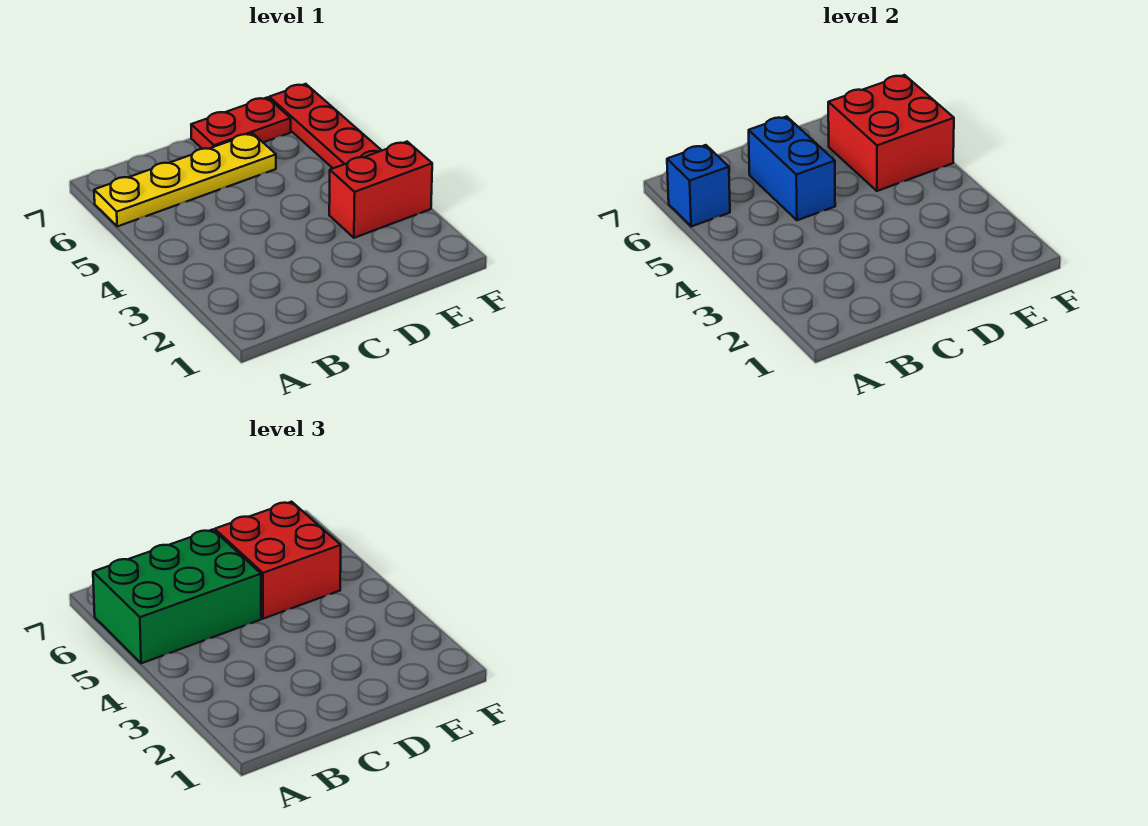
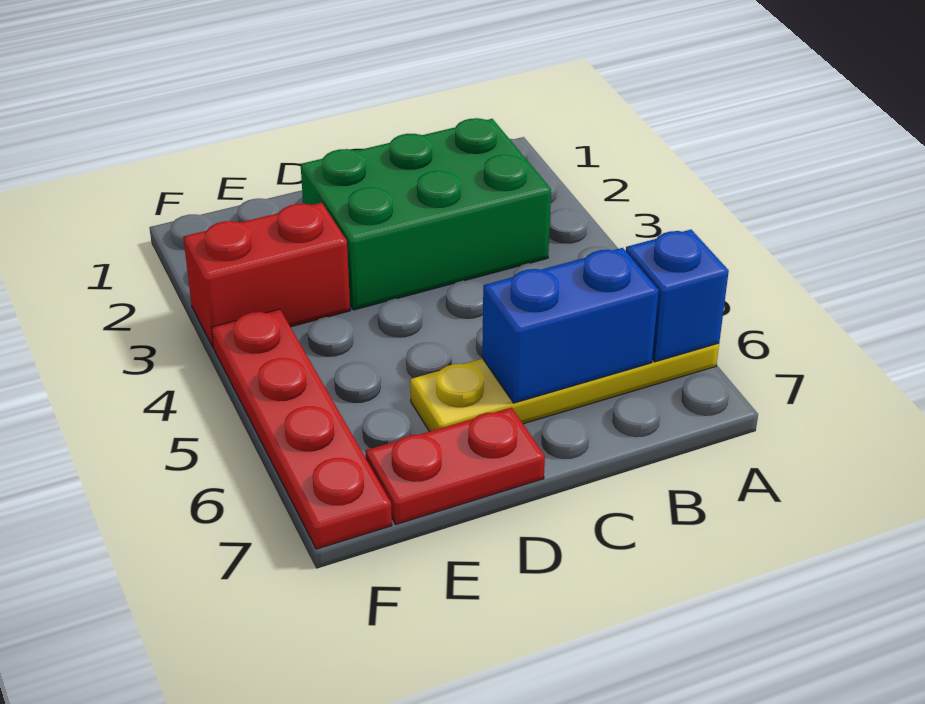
green brick A5:C6 level 3 -> green brick B2:D3 level 1
blue brick C5:C6 level 2 -> blue brick B6:C6 level 2
red brick D5:E6 level 3 -> none
red brick E5:F6 level 2 -> none

